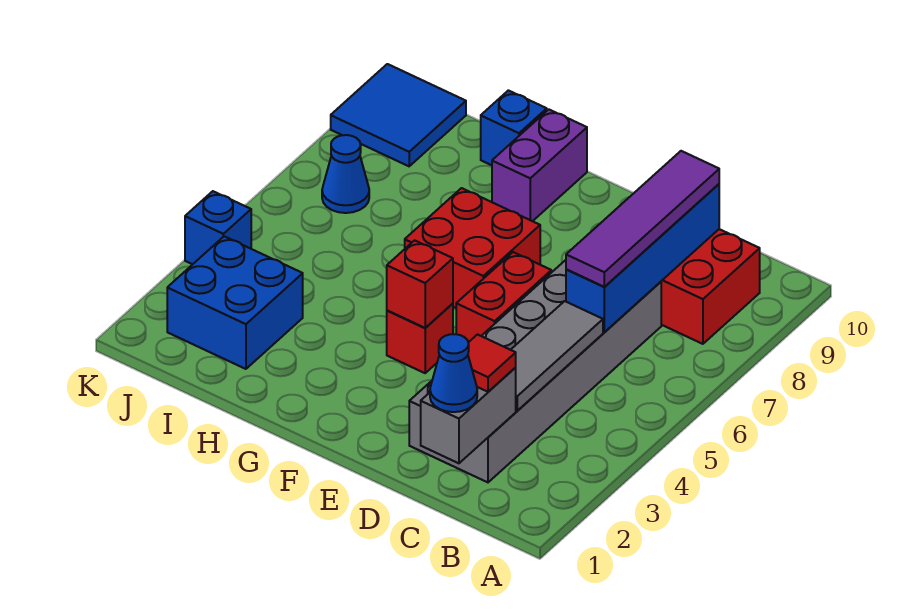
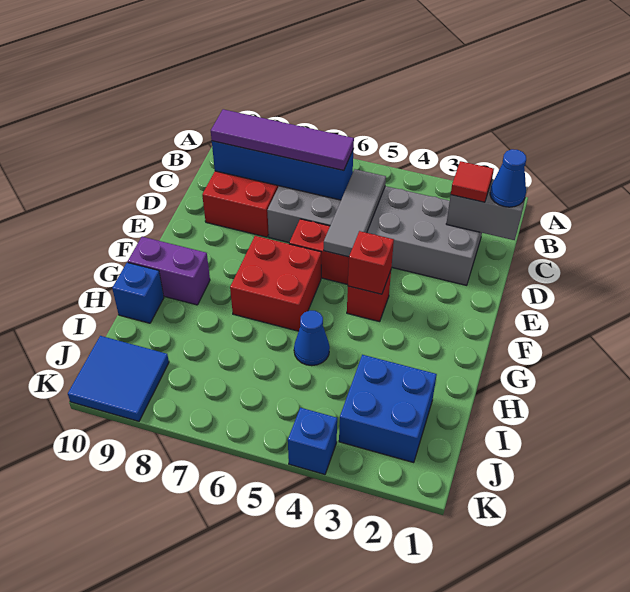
grey tile C3:C5 level 2 -> grey tile C5:E5 level 2
blue cone J7 level 1 -> blue cone H5 level 1

